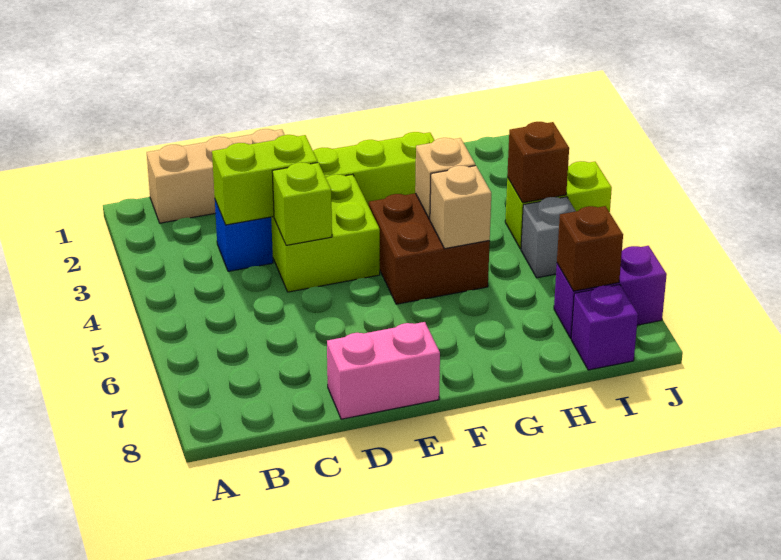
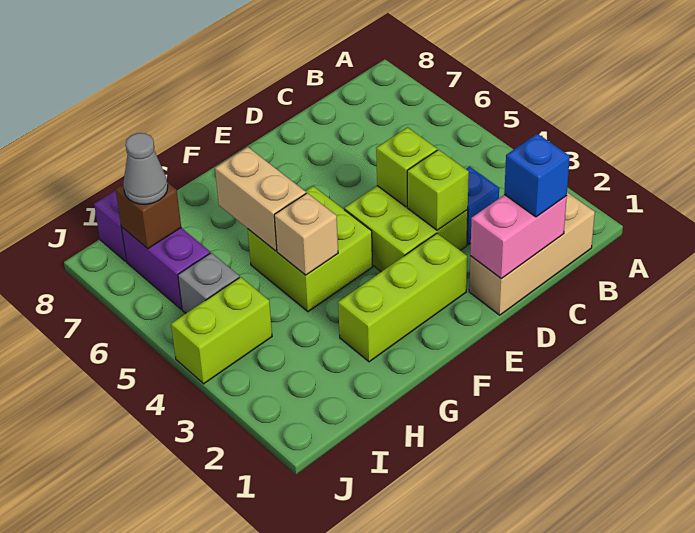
none -> blue brick C1 level 3
lime brick C3:D3 level 2 -> lime brick D3 level 2
pink brick D8:E8 level 1 -> pink brick C1:D1 level 2
brown brick F4:G5 level 1 -> lime brick F4:G5 level 1
tan brick G5 level 2 -> tan brick G5:G6 level 2
brown brick I4 level 2 -> none
purple brick I7:J7 level 1 -> purple brick I6:I7 level 1
none -> grey cone I7 level 3

